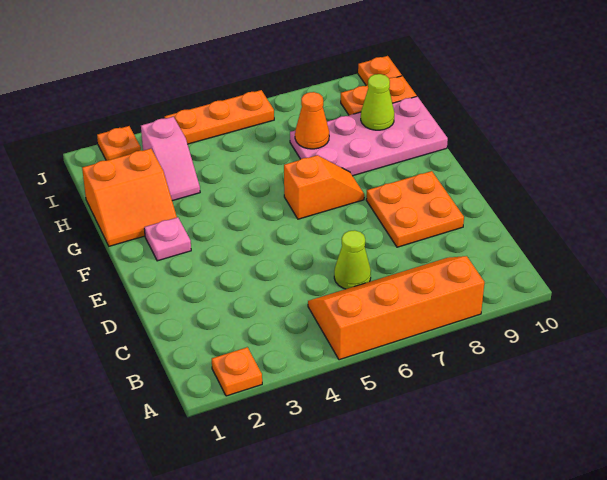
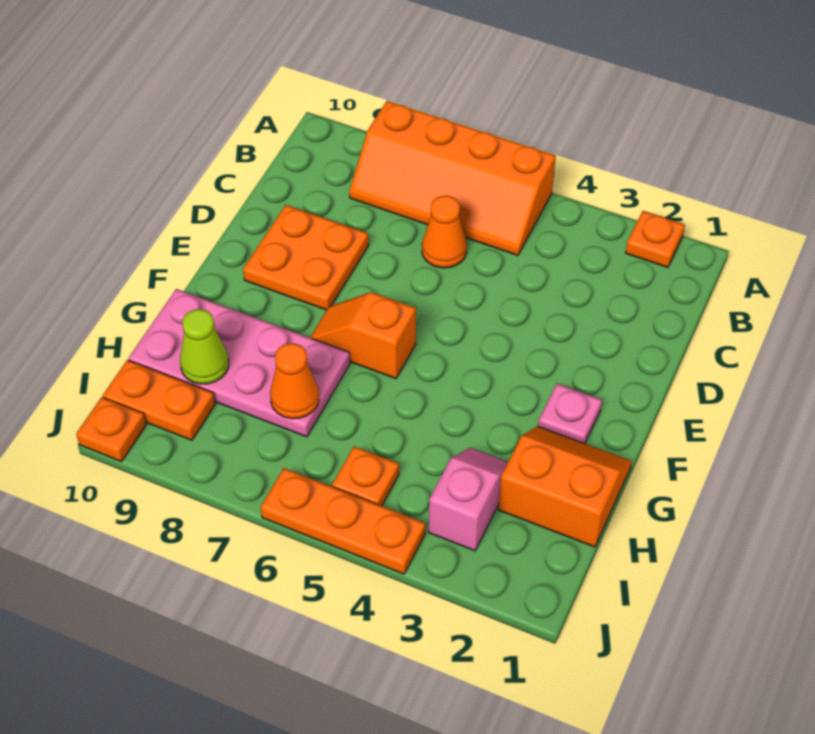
lime cone C6 level 1 -> orange cone C6 level 1
orange plate J2 level 1 -> orange plate I5 level 1

